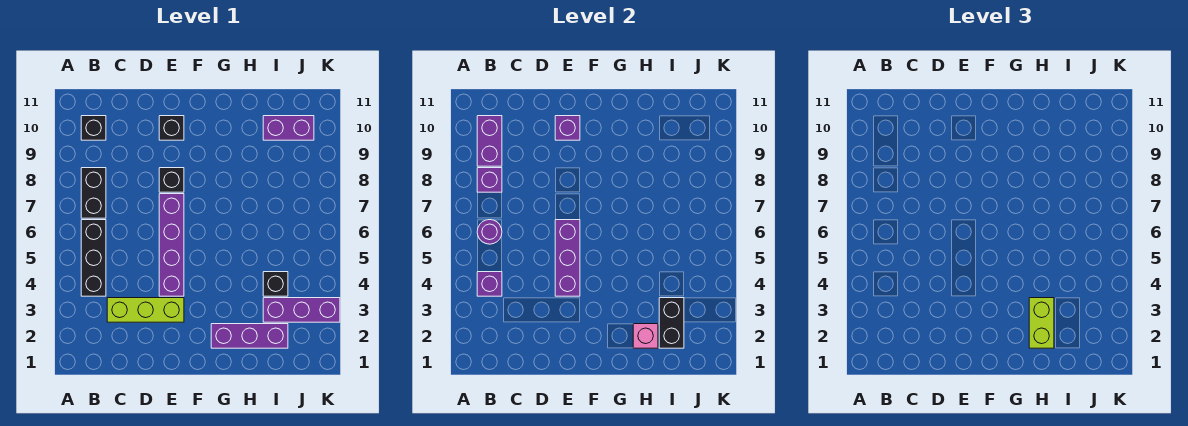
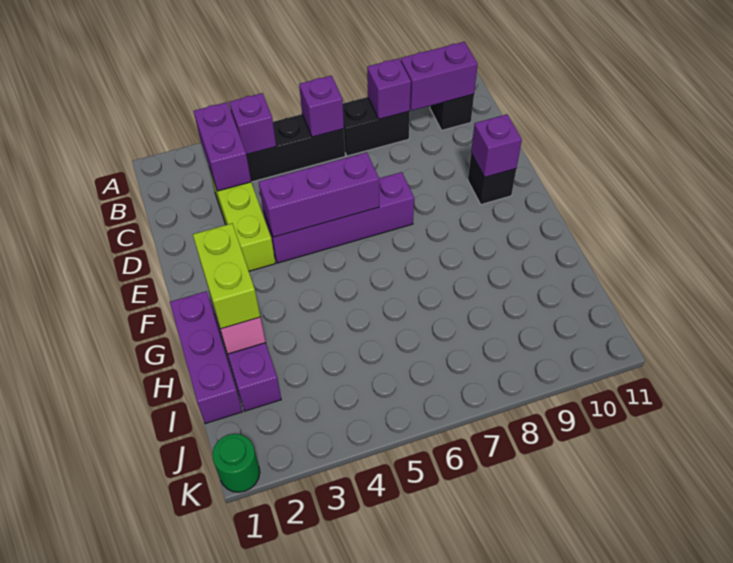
purple round brick B6 level 2 -> purple brick B6 level 2
black brick E8 level 1 -> none
lime brick H2:H3 level 3 -> lime brick G2:H2 level 3
black brick I2:I3 level 2 -> none
purple brick I3:K3 level 1 -> purple brick G1:I1 level 1
black brick I4 level 1 -> none
purple brick I10:J10 level 1 -> purple brick B3:C3 level 2
none -> green round brick K1 level 1

